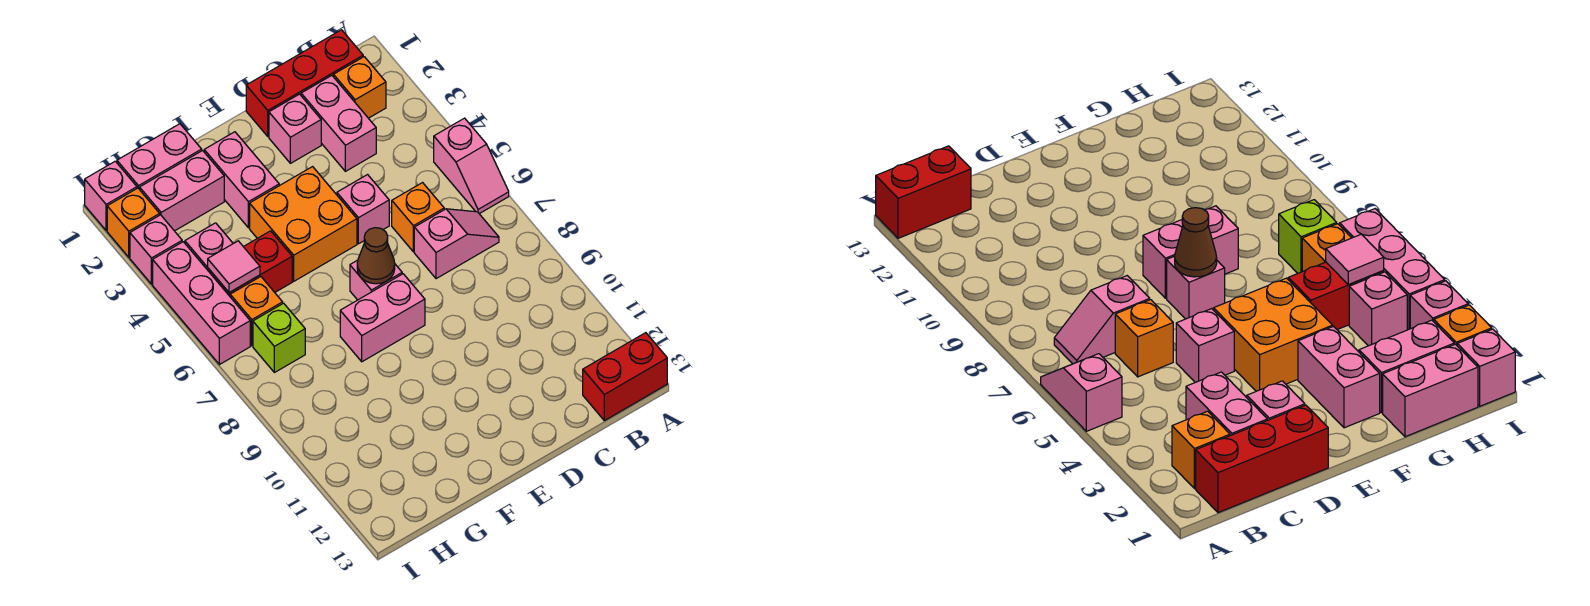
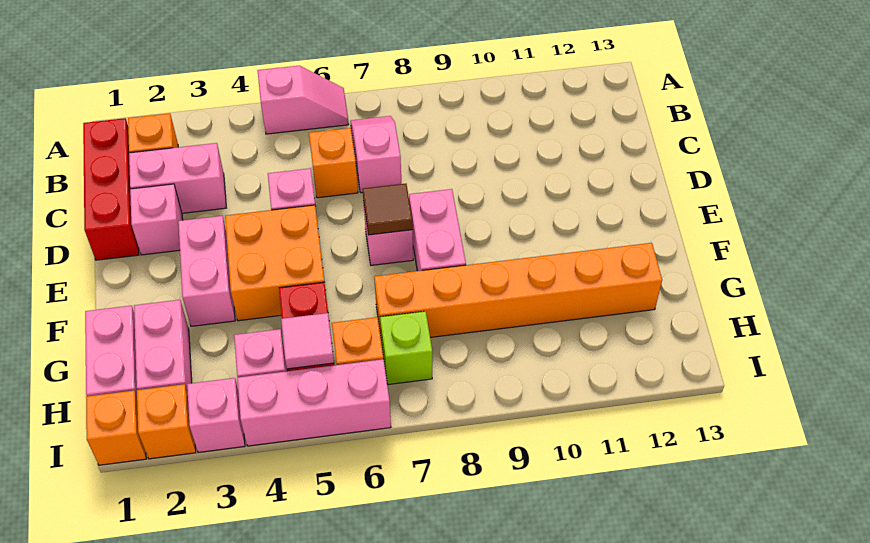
red brick A13:B13 level 1 -> none
brown cone E7 level 2 -> brown tile E7 level 2
pink brick F2:F3 level 1 -> pink brick E3:F3 level 1
none -> orange brick G7:G12 level 1
pink brick I1 level 1 -> orange brick I1 level 1

